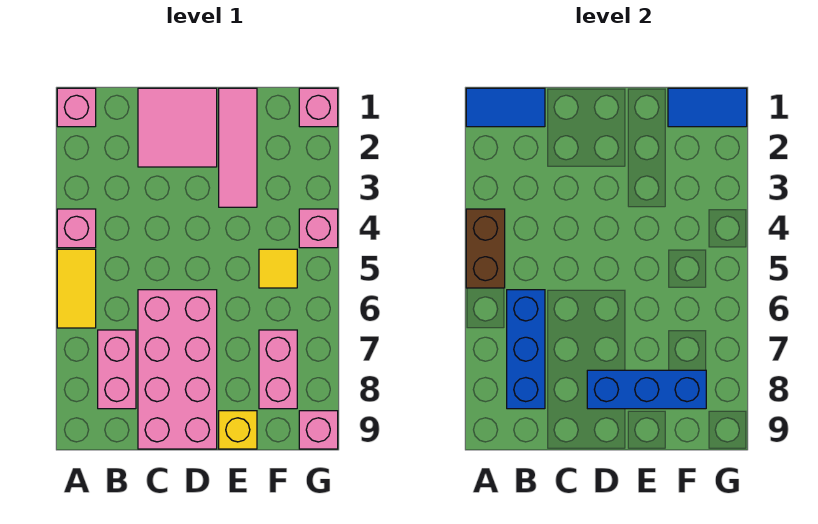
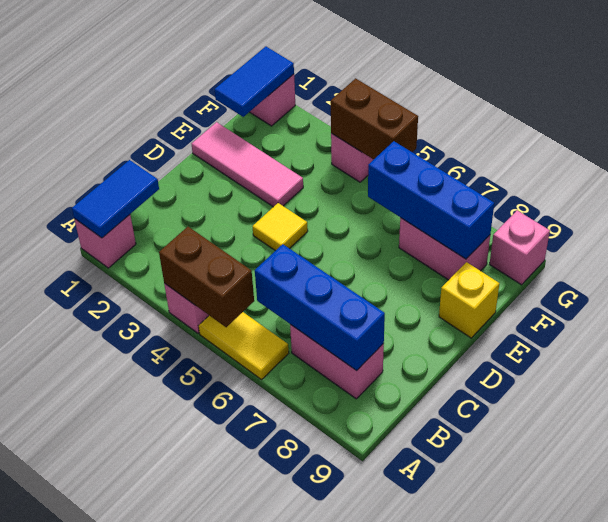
pink tile C1:D2 level 1 -> none
pink brick C6:D9 level 1 -> none
blue brick D8:F8 level 2 -> blue brick F6:F8 level 2
yellow tile F5 level 1 -> yellow tile D4 level 1
none -> brown brick G4:G5 level 2

